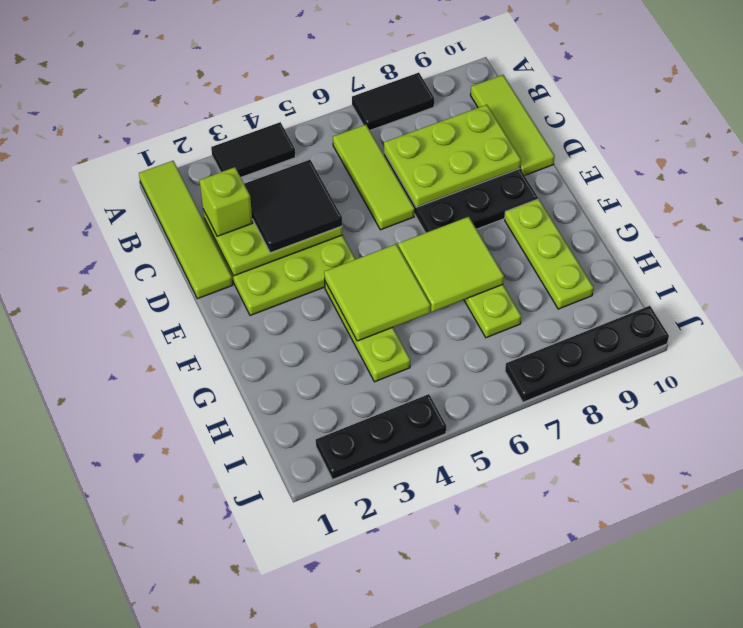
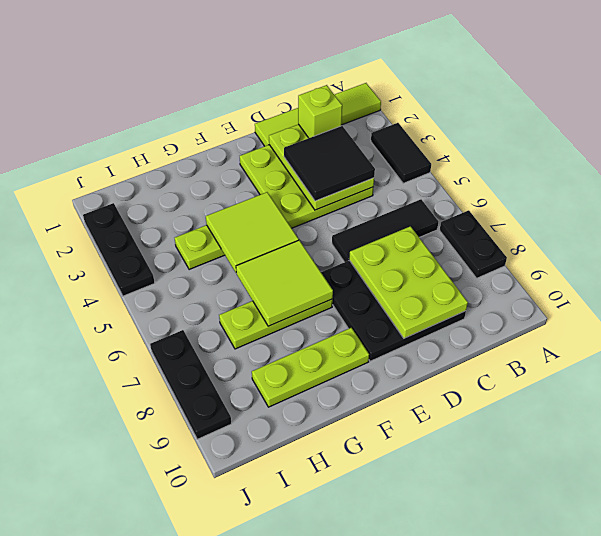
black tile A7:A8 level 1 -> black plate A7:A8 level 1
lime tile B6:D6 level 1 -> black tile B6:D6 level 1
lime tile B10:D10 level 1 -> none
black plate J7:J10 level 1 -> black plate J7:J9 level 1

